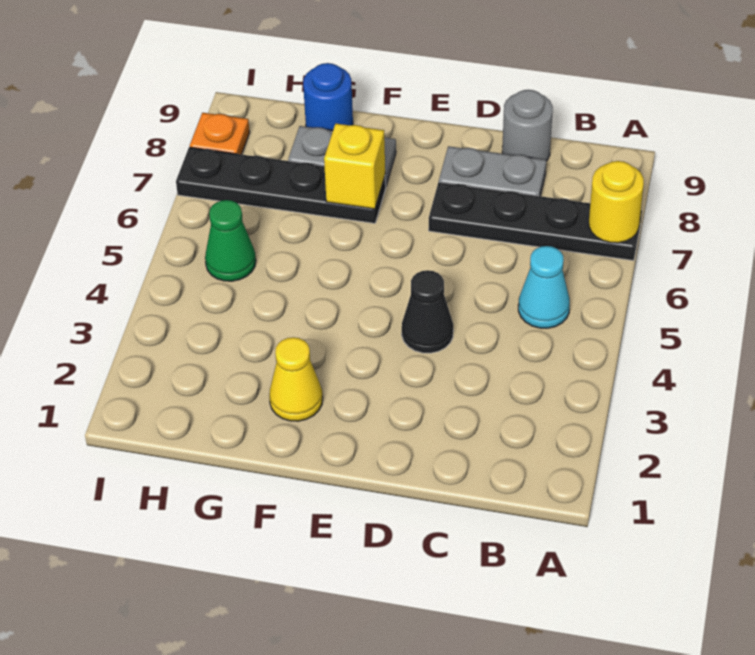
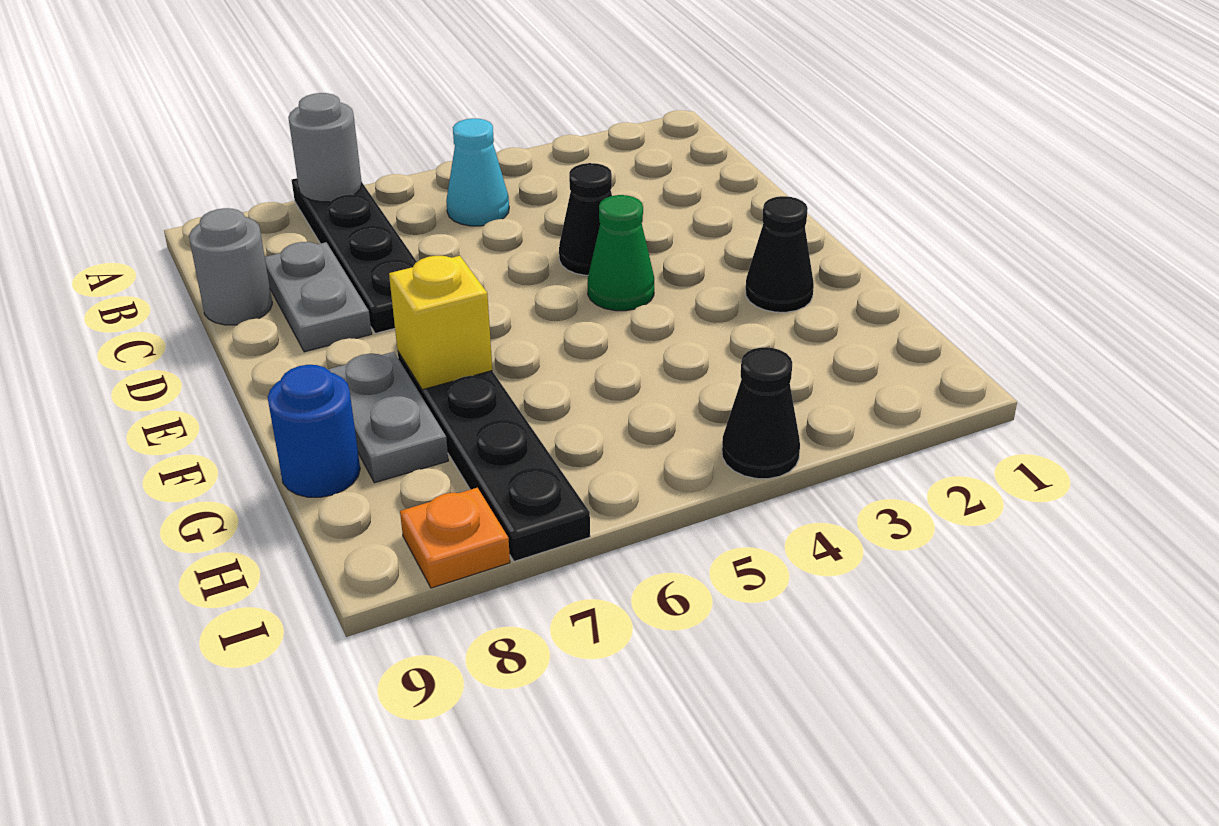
yellow round brick A7 level 2 -> grey round brick A7 level 2
yellow cone F2 level 1 -> black cone F2 level 1
green cone H5 level 1 -> green cone E4 level 1
none -> black cone I4 level 1

